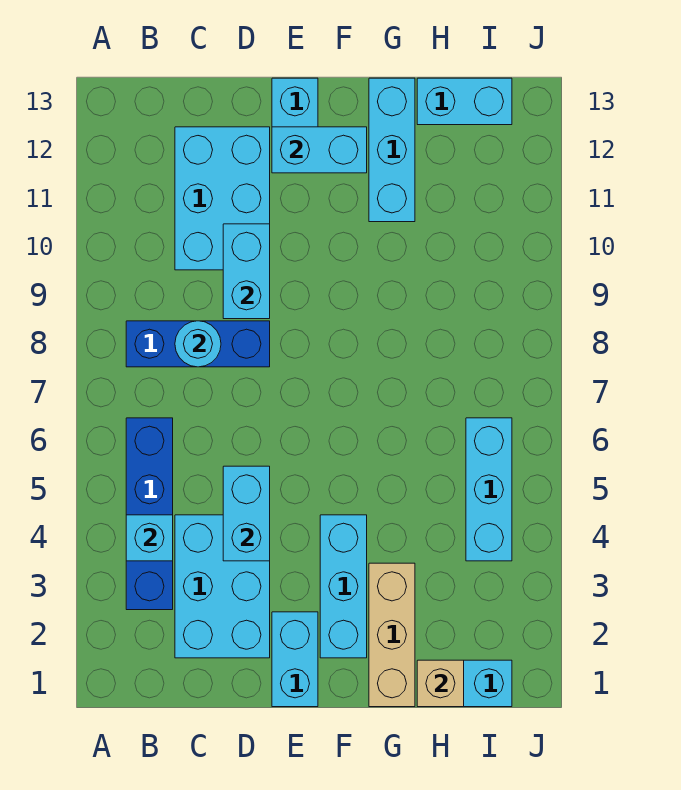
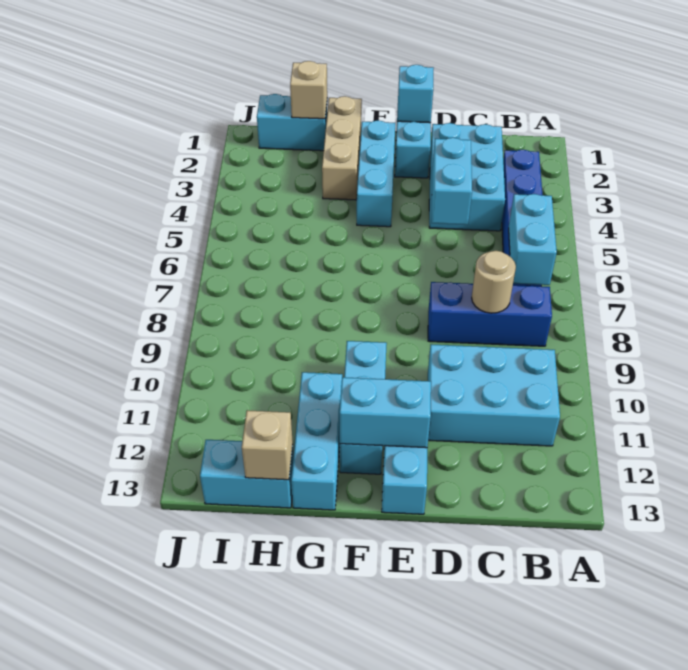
cyan brick B4 level 2 -> cyan brick E1 level 2
cyan round brick C8 level 2 -> tan round brick C8 level 2
cyan brick C10:D12 level 1 -> cyan brick B10:D11 level 1
cyan brick D9:D10 level 2 -> cyan brick B6:B7 level 2
none -> tan brick H13 level 2
cyan brick I4:I6 level 1 -> cyan brick F10:F12 level 1

